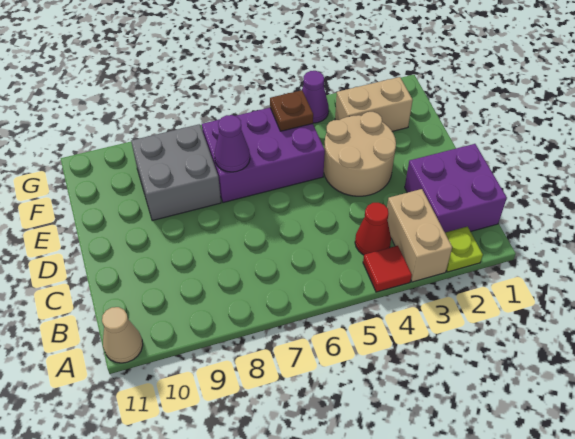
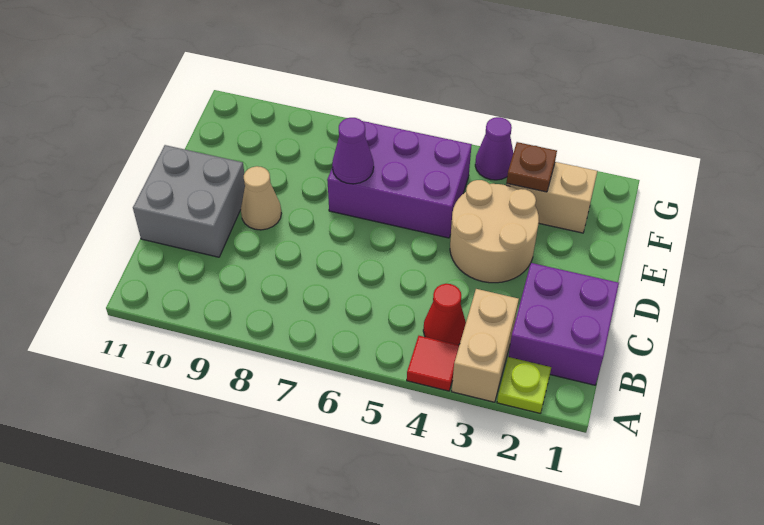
tan cone A11 level 1 -> tan cone D9 level 1
grey brick E8:F9 level 1 -> grey brick C10:D11 level 1
brown plate F5 level 2 -> brown plate F3 level 2

